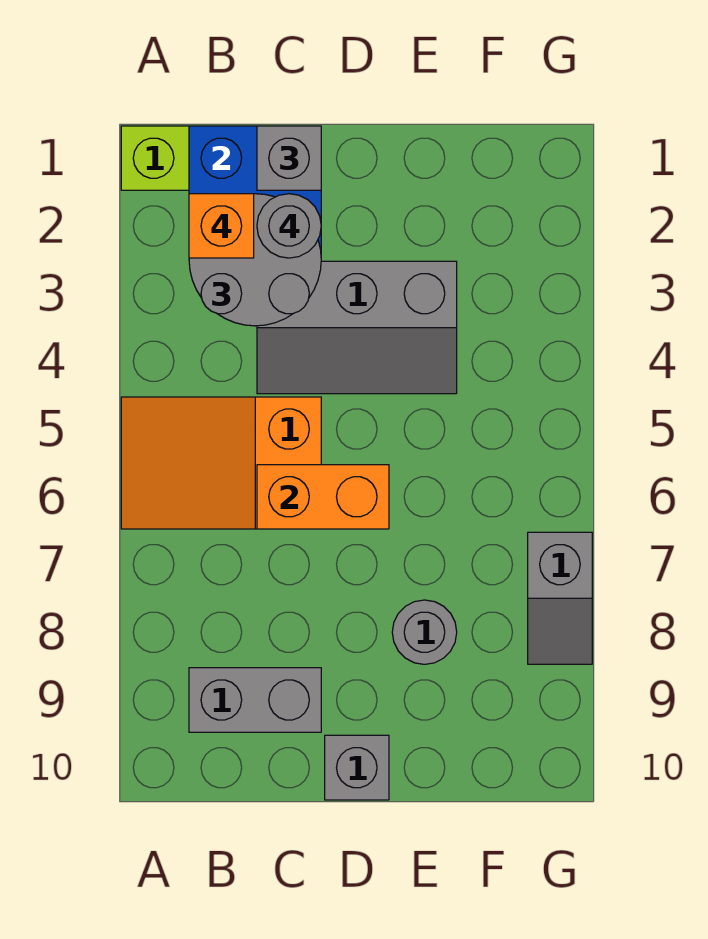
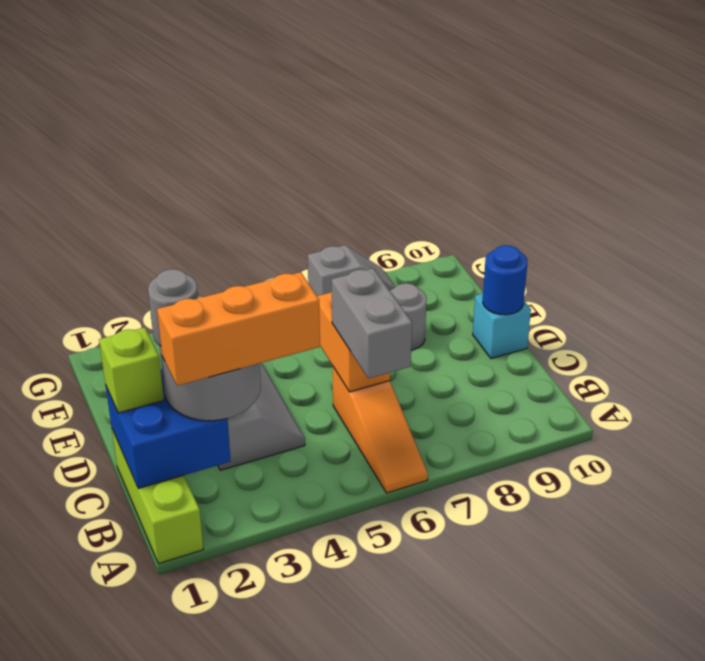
orange slope A5:C6 level 1 top C -> orange slope A6:C6 level 1 top C
orange brick B2 level 4 -> orange brick B2:B4 level 4
grey brick B9:C9 level 1 -> grey brick B6:C6 level 3
grey brick C1 level 3 -> lime brick C1 level 3
grey brick D10 level 1 -> cyan brick D10 level 1
none -> blue round brick D10 level 2

